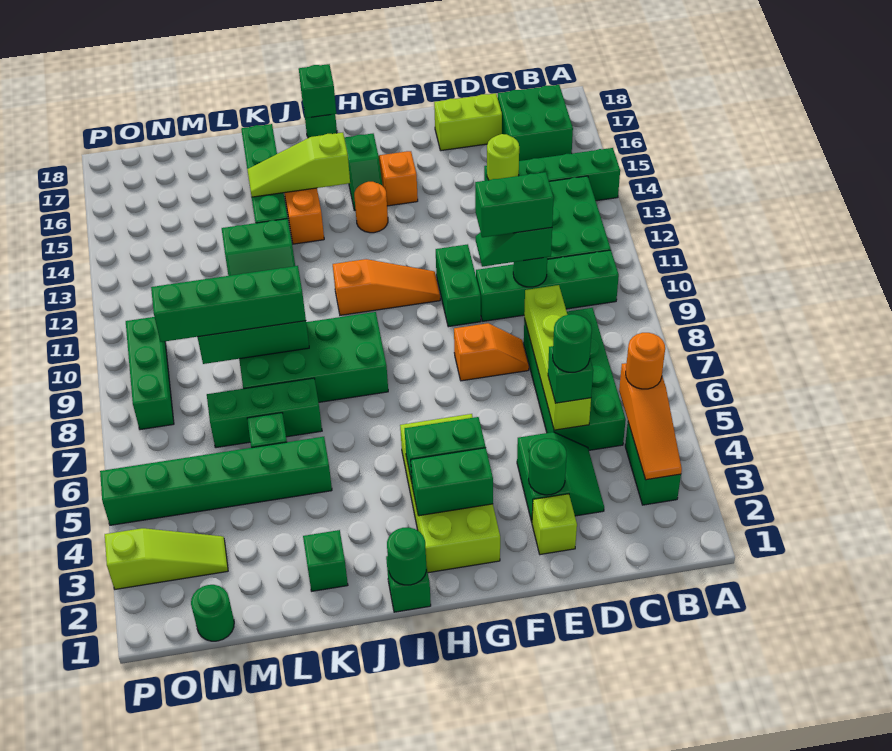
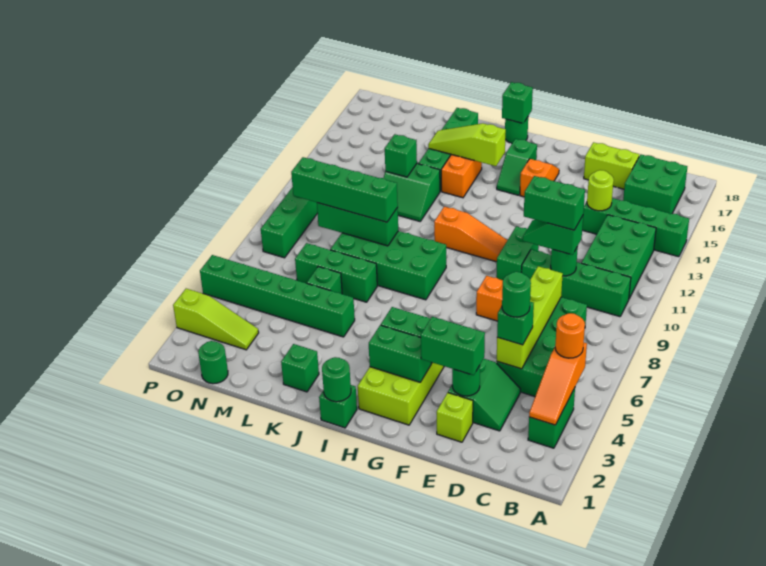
none -> green brick E3:F3 level 3
orange round brick H14 level 1 -> none
none -> green brick L13 level 2

